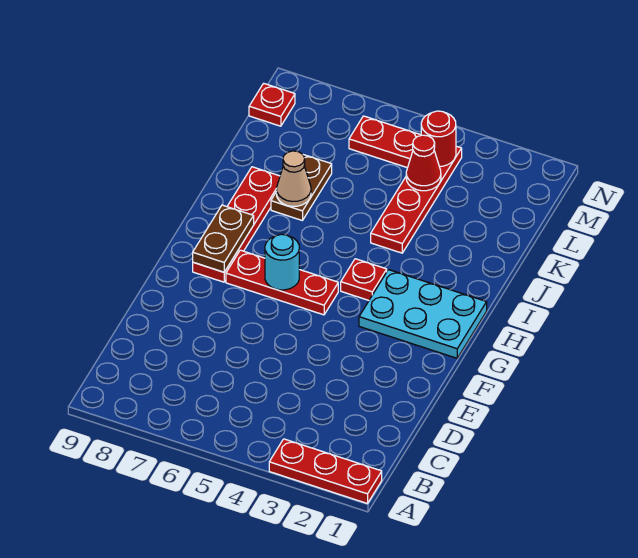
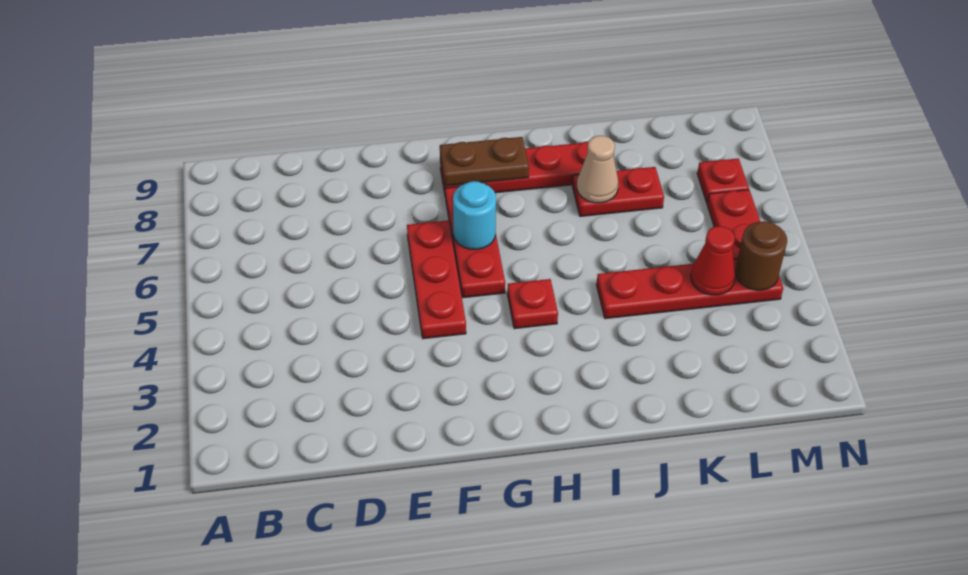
red plate A1:A3 level 1 -> red plate F4:F6 level 1
cyan plate G1:H3 level 1 -> none
brown plate J7:K7 level 1 -> red plate J7:K7 level 1
red round brick M4 level 2 -> brown round brick M4 level 2
red plate M9 level 1 -> red plate M7 level 1

